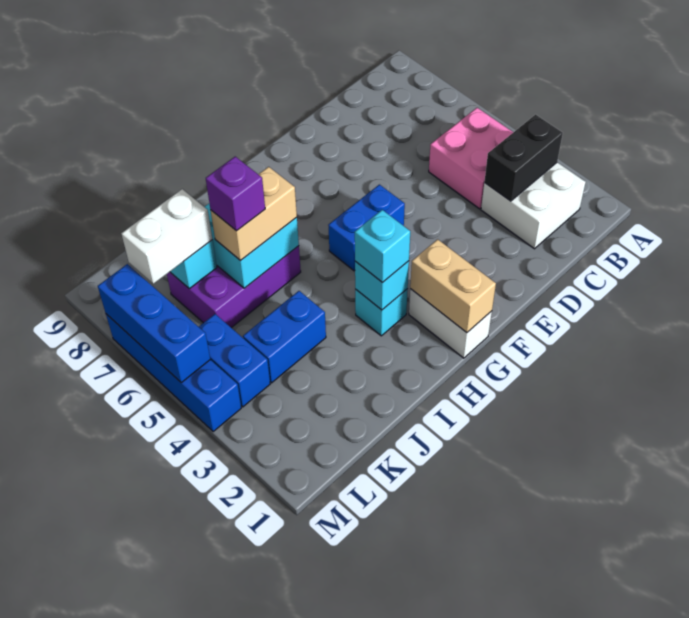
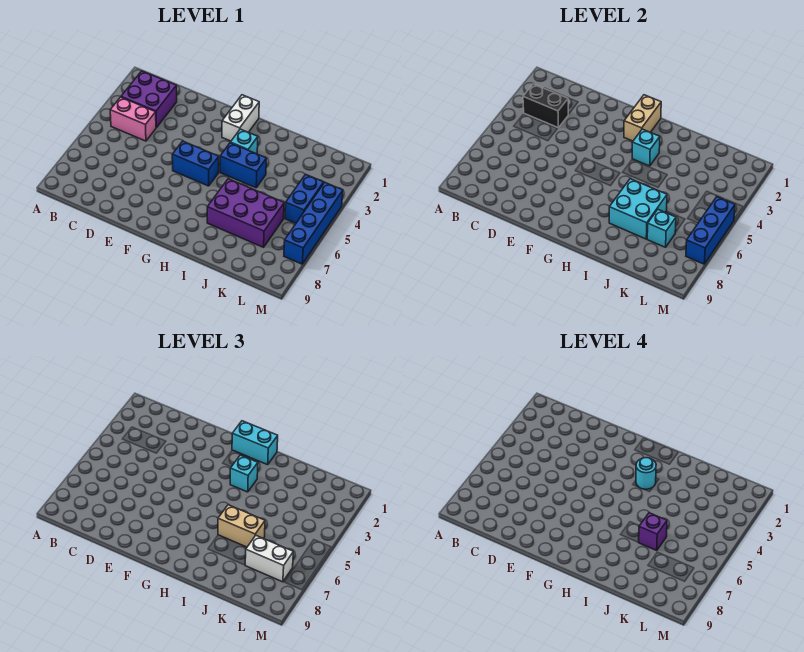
white brick B2:C3 level 1 -> purple brick B2:C3 level 1
pink brick B4:C5 level 1 -> pink brick B4:C4 level 1
none -> cyan brick G1:H1 level 3
none -> cyan round brick H3 level 4
blue brick J4:K4 level 1 -> blue brick H4:I4 level 1

